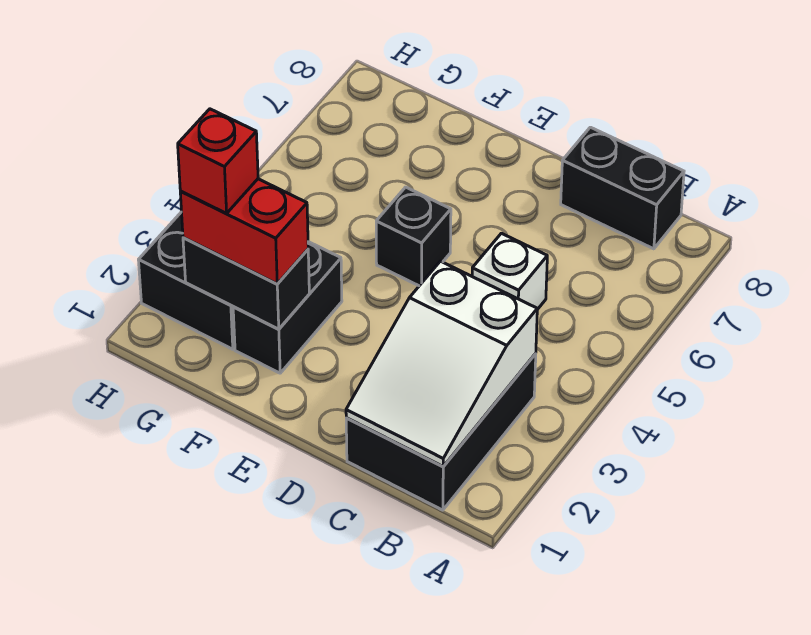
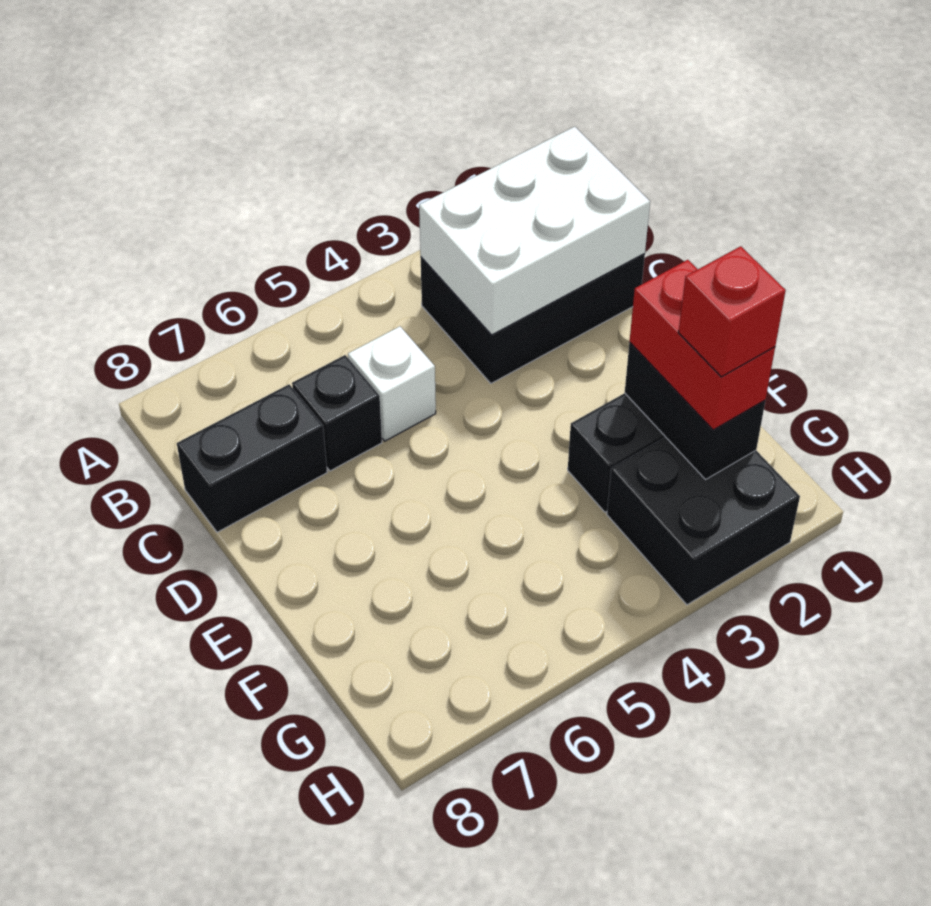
white slope B1:C3 level 2 top 3 -> white brick B1:C3 level 2
black brick B8:C8 level 1 -> black brick C7:C8 level 1
black brick E5 level 1 -> black brick C6 level 1

